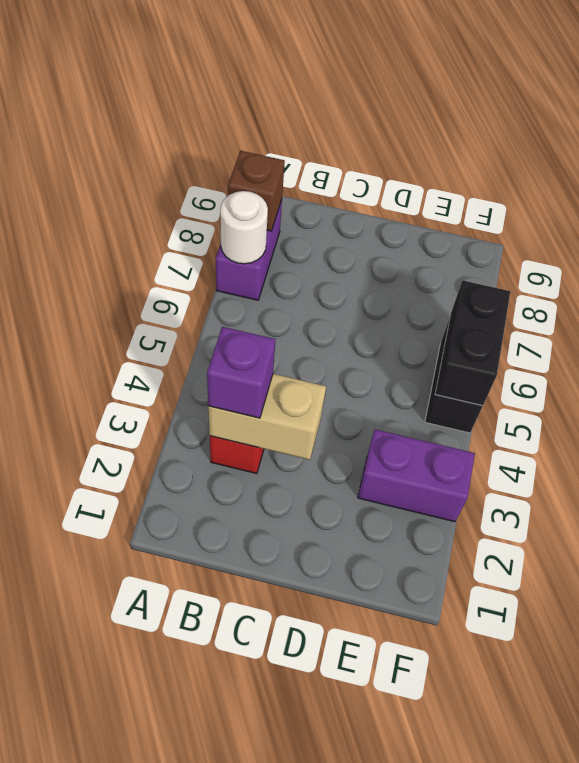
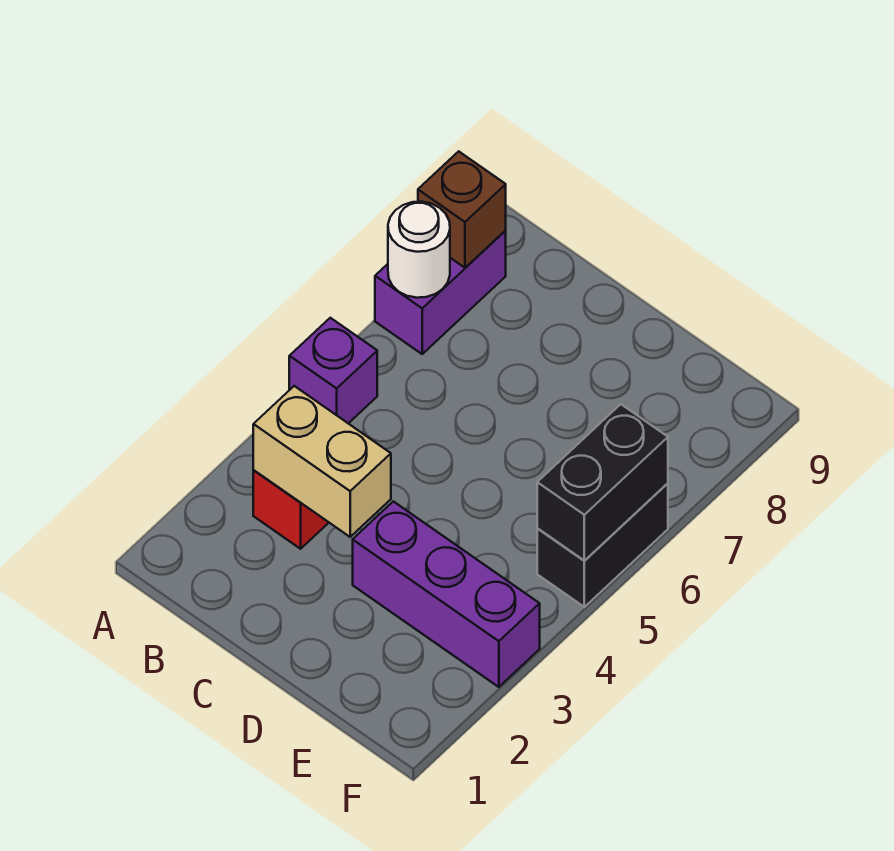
purple brick B3 level 3 -> purple brick A5 level 1
purple brick E3:F3 level 1 -> purple brick D3:F3 level 1

